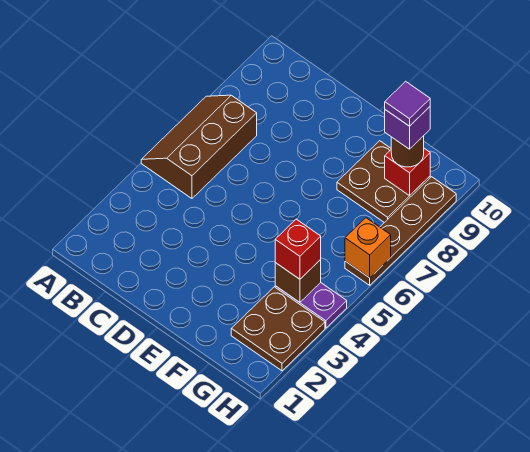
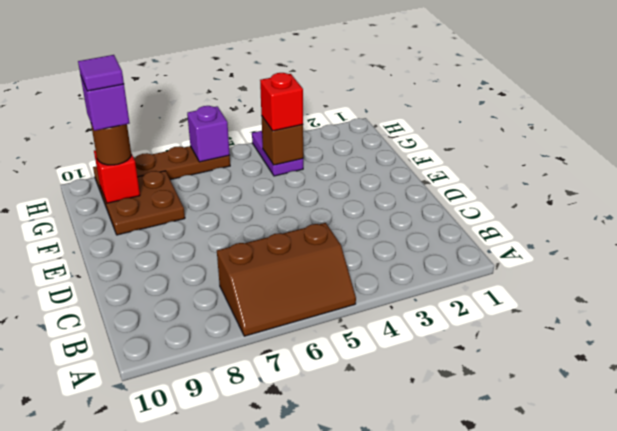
brown plate G2:H3 level 1 -> none
orange brick H6 level 2 -> purple brick H6 level 2

